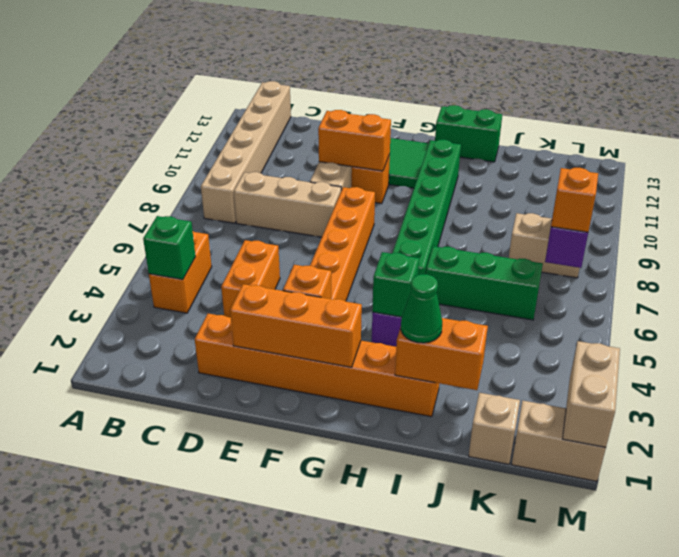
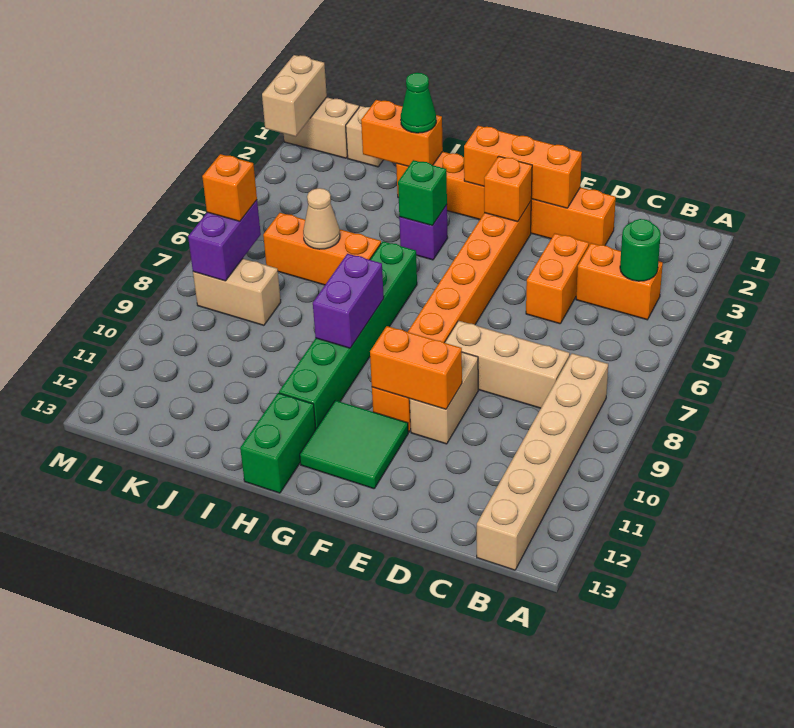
orange brick B4:B5 level 1 -> orange brick B4:C4 level 1
green brick B4 level 2 -> green round brick B4 level 2
none -> purple brick H8:H9 level 2
green brick H13:I13 level 1 -> green brick H12:H13 level 1
green brick I6:K6 level 1 -> orange brick I6:K6 level 1
none -> tan cone J6 level 2

